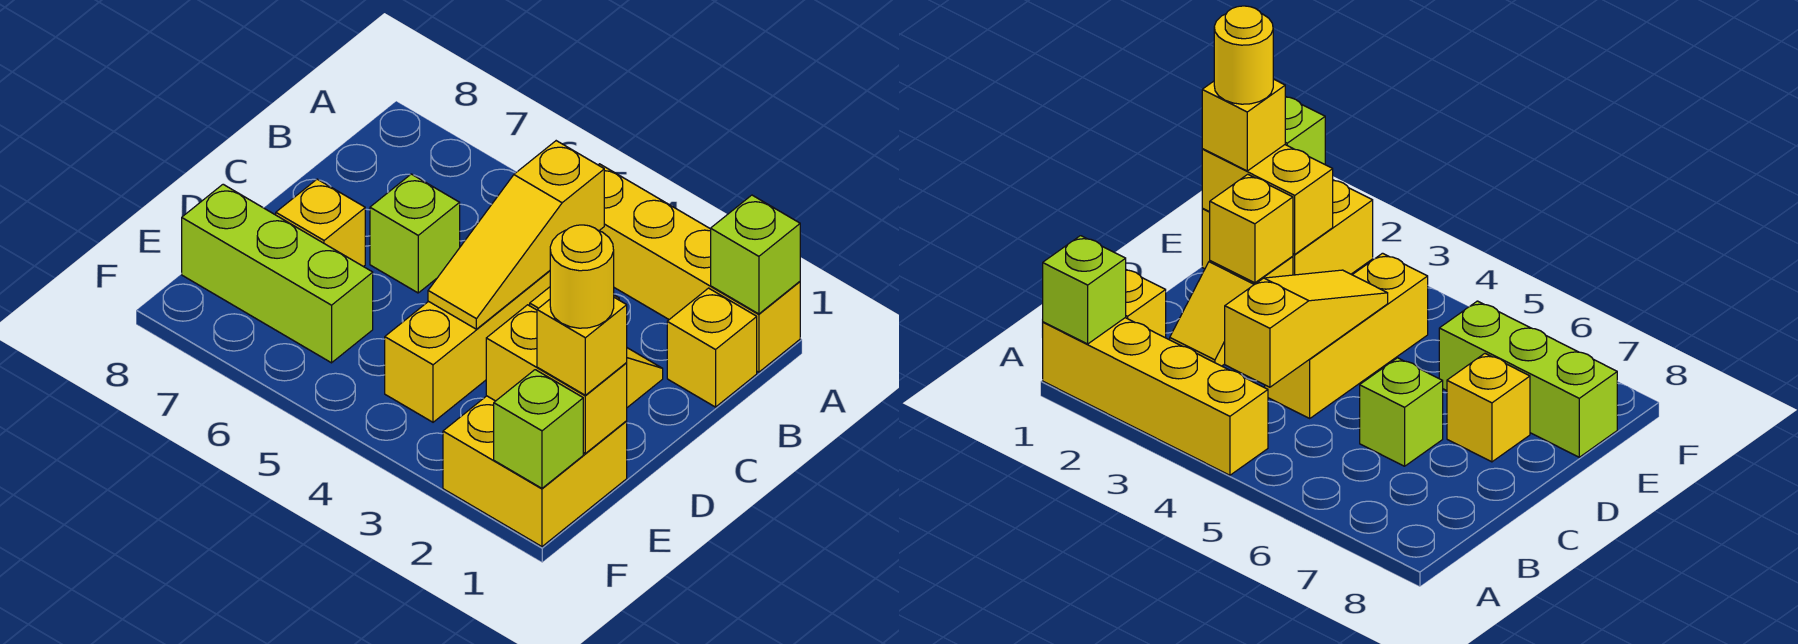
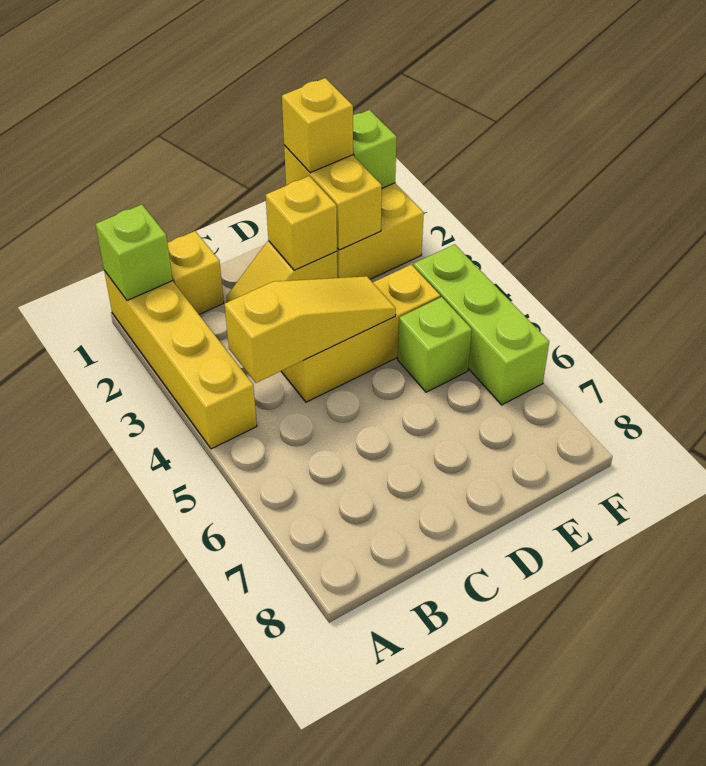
lime brick C6 level 1 -> lime brick E5 level 1
yellow brick D7 level 1 -> none
yellow round brick E1 level 4 -> none
lime brick E6:E8 level 1 -> lime brick F4:F6 level 1

